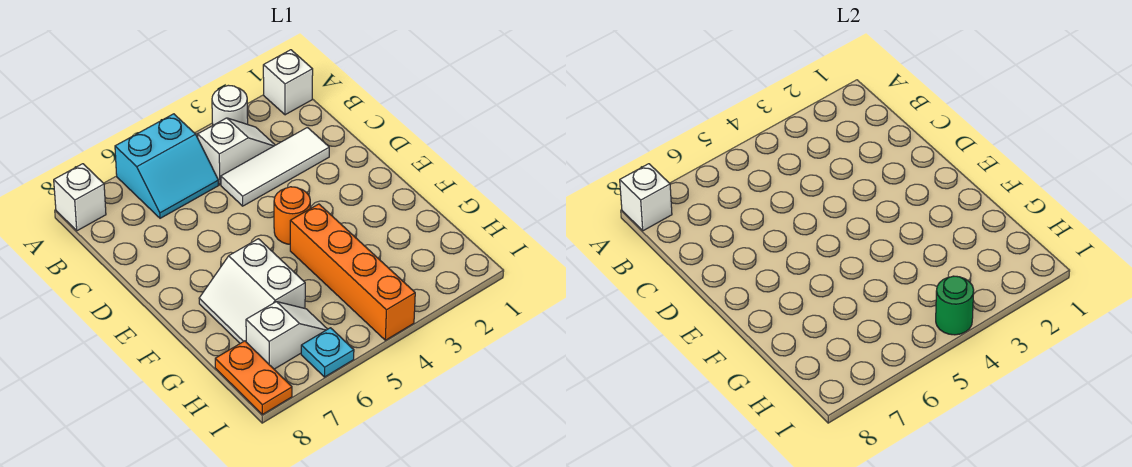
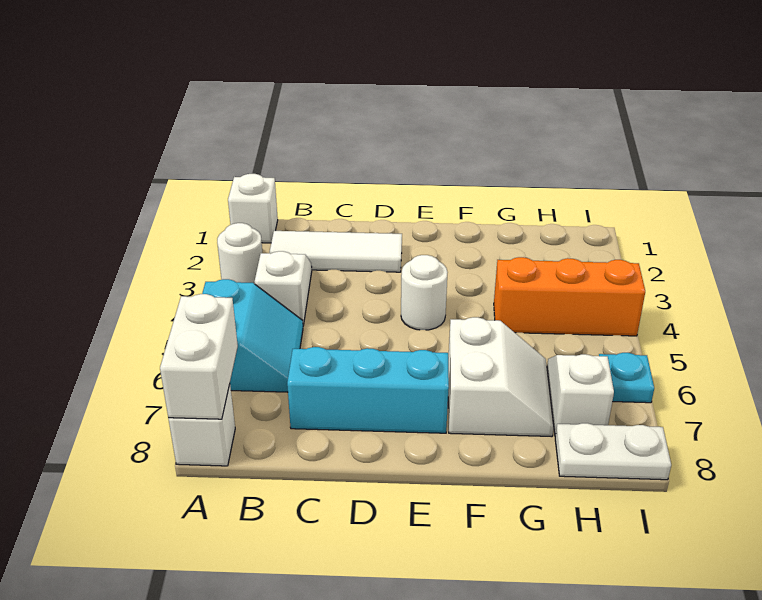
white brick A8 level 2 -> white brick A7:A8 level 2
white tile C2:C4 level 1 -> white tile B2:D2 level 1
none -> cyan brick C7:E7 level 1
orange round brick E4 level 1 -> white round brick E4 level 1
orange brick F4:I4 level 1 -> orange brick G4:I4 level 1
white slope F6:G7 level 1 top 6 -> white slope F6:G7 level 1 top F
orange plate H8:I8 level 1 -> white plate H8:I8 level 1
green round brick I4 level 2 -> none

